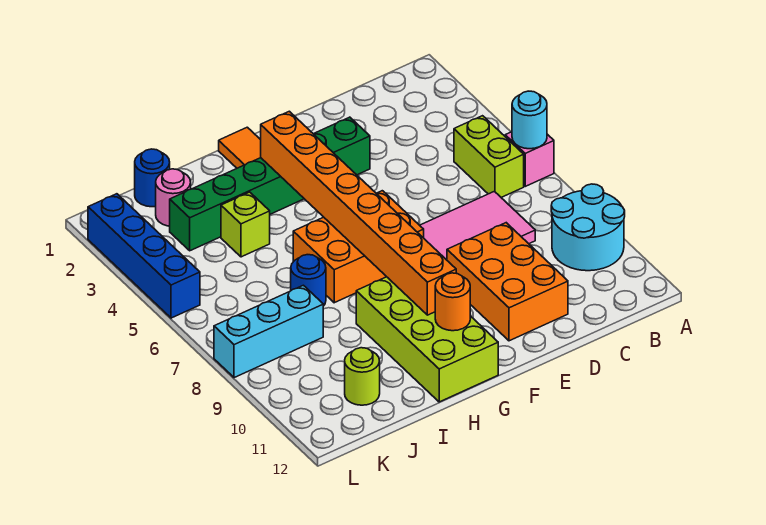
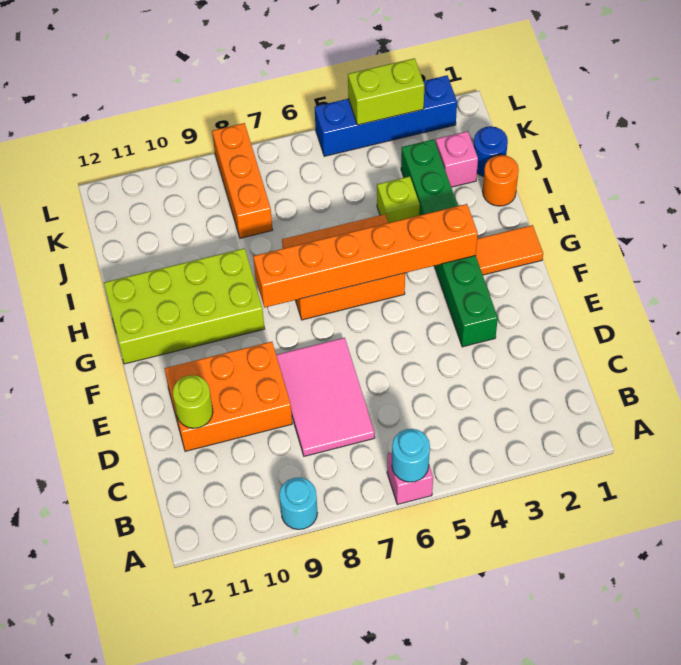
cyan round brick A9:B10 level 1 -> cyan round brick A9 level 1
lime brick B5:B6 level 1 -> lime brick L3:L4 level 2
orange brick F6:H7 level 1 -> orange brick G5:H7 level 1
orange brick G3:G10 level 2 -> orange brick G3:G8 level 2
orange round brick G11 level 2 -> orange round brick I1 level 1
blue round brick I7 level 1 -> none
pink round brick J2 level 1 -> pink brick J2 level 1
cyan brick J8:L8 level 1 -> orange brick J8:L8 level 1
lime round brick J11 level 1 -> lime round brick D11 level 2

